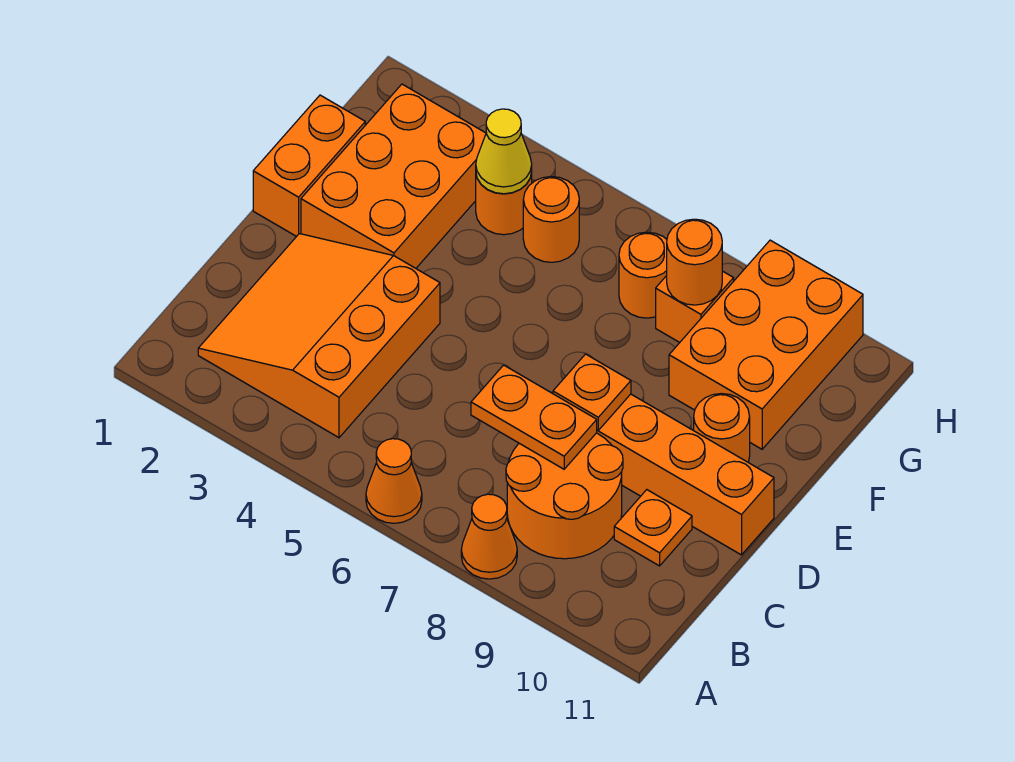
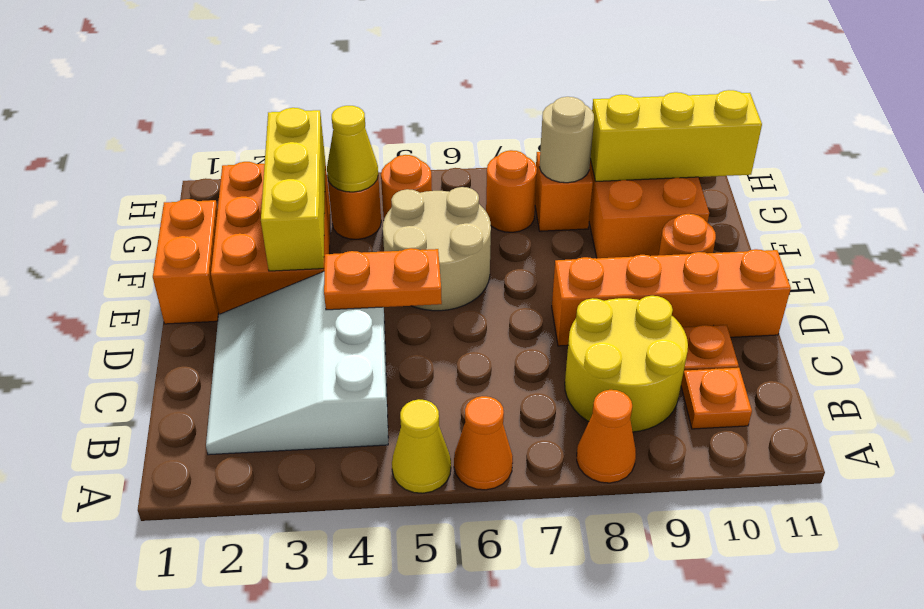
none -> yellow cone A5 level 1
orange slope B2:D4 level 1 top 4 -> white slope B2:D4 level 1 top 4
orange round brick B8:C9 level 1 -> yellow round brick B8:C9 level 1
orange plate C7:C8 level 2 -> orange plate D4:D5 level 2
orange plate D8 level 2 -> orange plate B10 level 1
none -> yellow brick E3:G3 level 2
none -> tan round brick E5:F6 level 1
orange round brick G8 level 2 -> tan round brick G8 level 2
none -> yellow brick G9:G11 level 2

